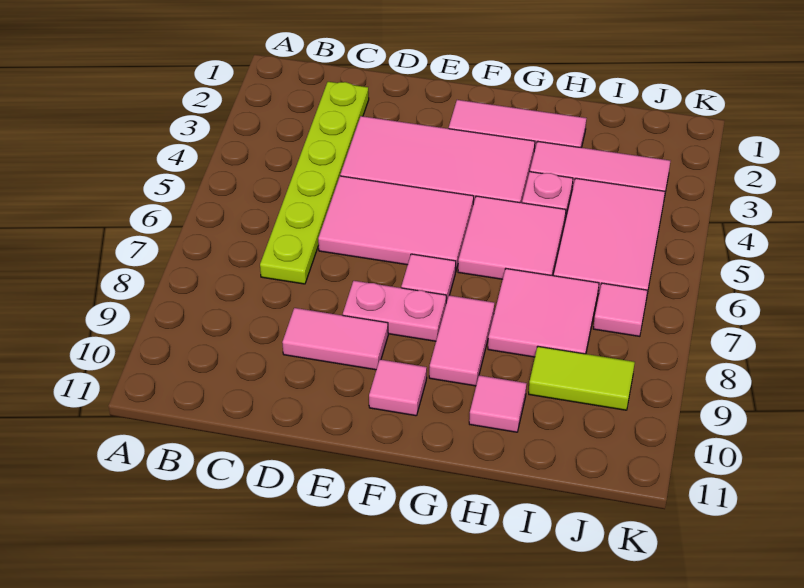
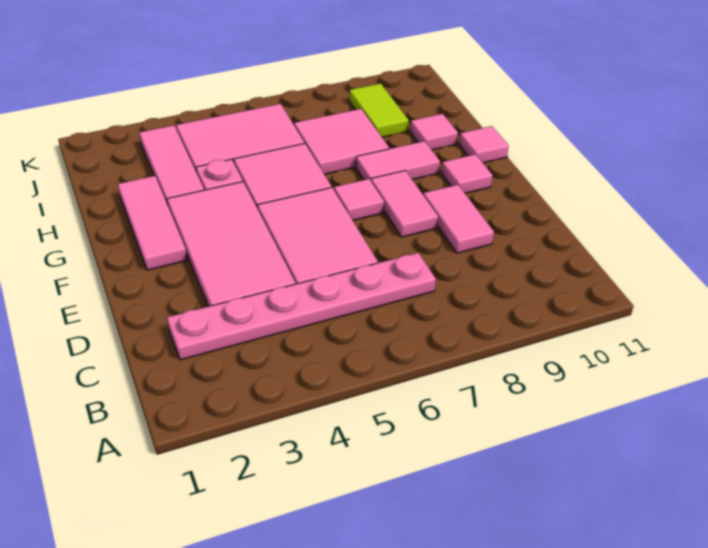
lime plate C2:C7 level 1 -> pink plate C2:C7 level 1
pink plate E8:F8 level 1 -> pink tile E8:F8 level 1
pink tile J7 level 1 -> pink tile G11 level 1

